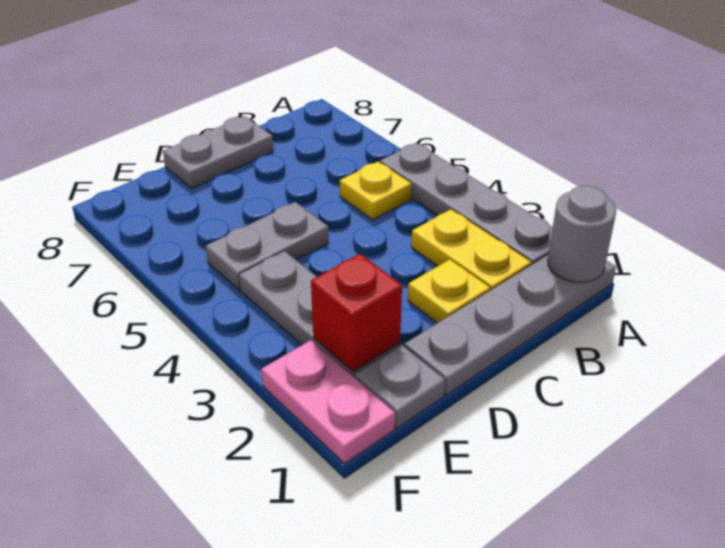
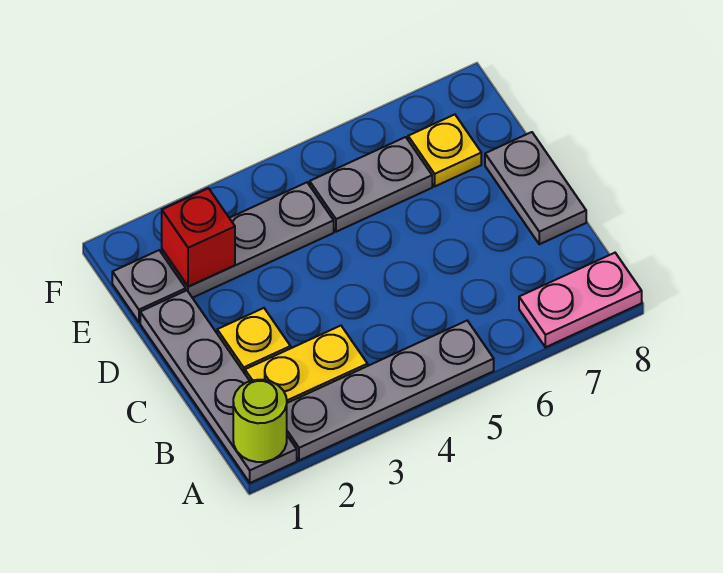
grey round brick A1 level 2 -> lime round brick A1 level 2
yellow plate B5 level 1 -> yellow plate E7 level 1
grey plate D5:E5 level 1 -> grey plate E5:E6 level 1
pink plate F1:F2 level 1 -> pink plate A7:A8 level 1

